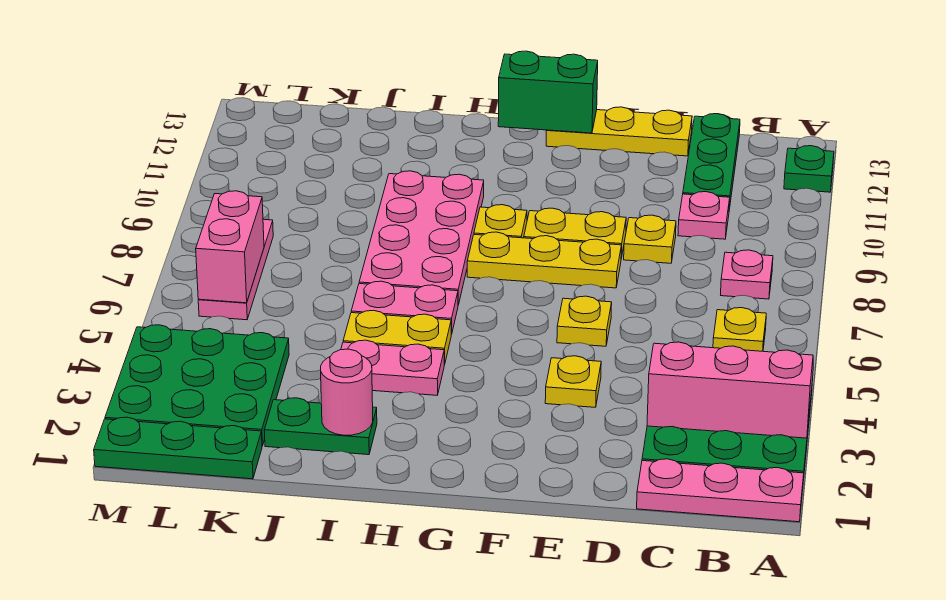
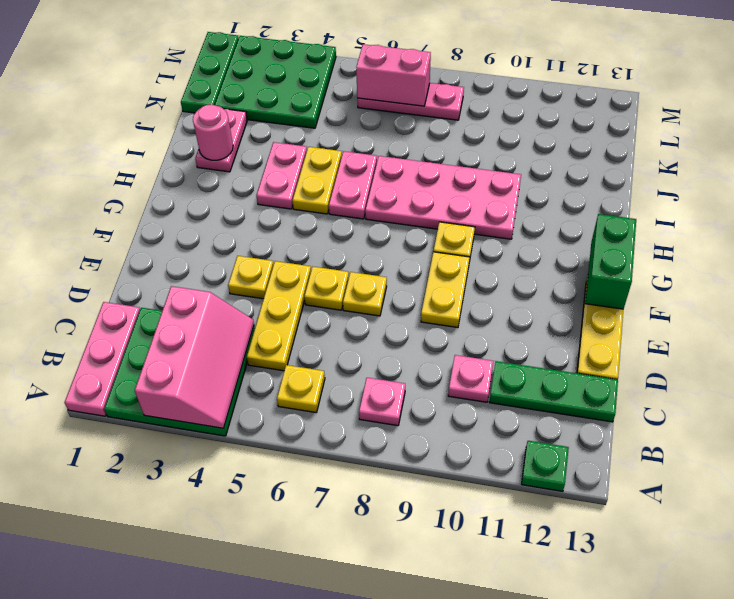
yellow plate D9 level 1 -> yellow plate E7 level 1
yellow plate E8:G8 level 1 -> yellow plate C5:E5 level 1
green plate I2:J2 level 1 -> pink plate I2:J2 level 1

